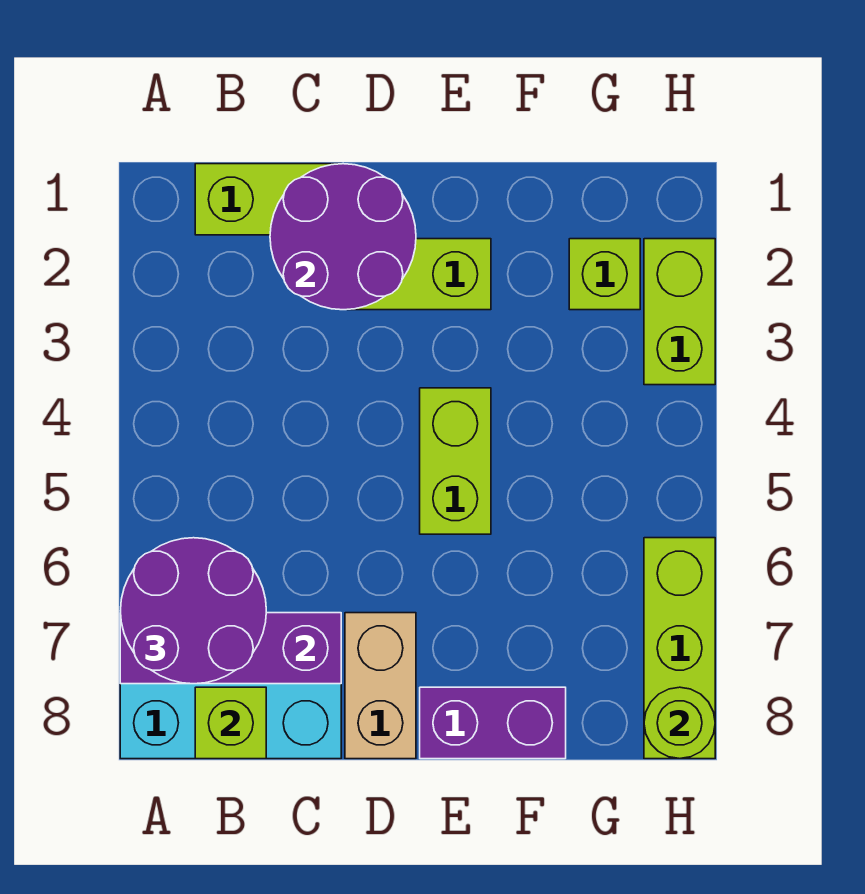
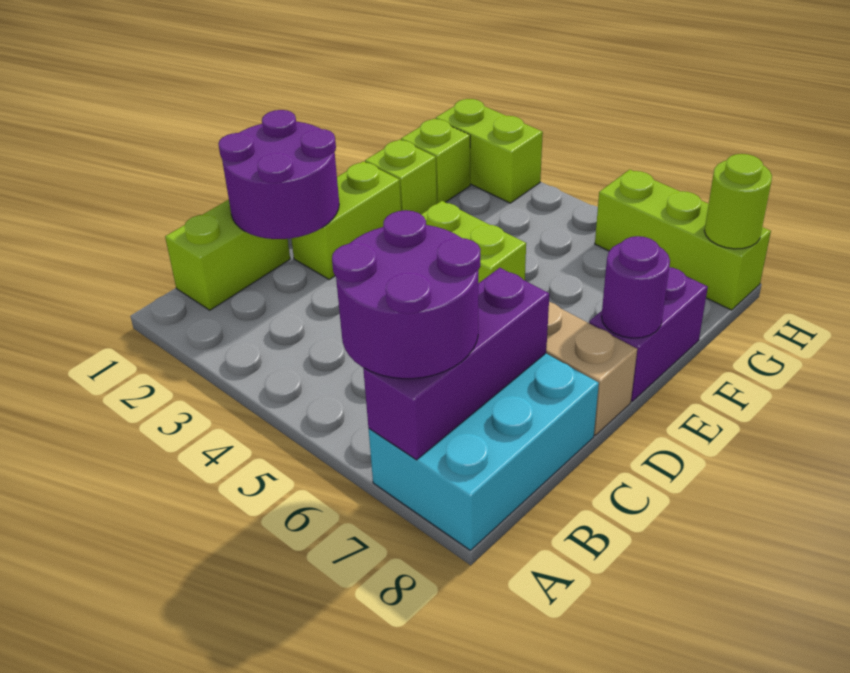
lime brick B8 level 2 -> lime brick F2 level 1
none -> purple round brick E8 level 2

